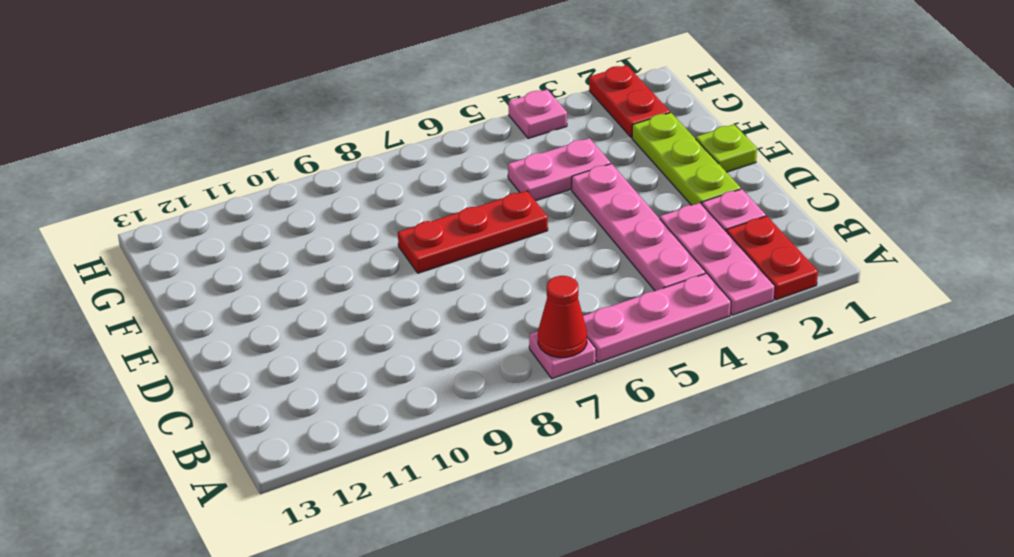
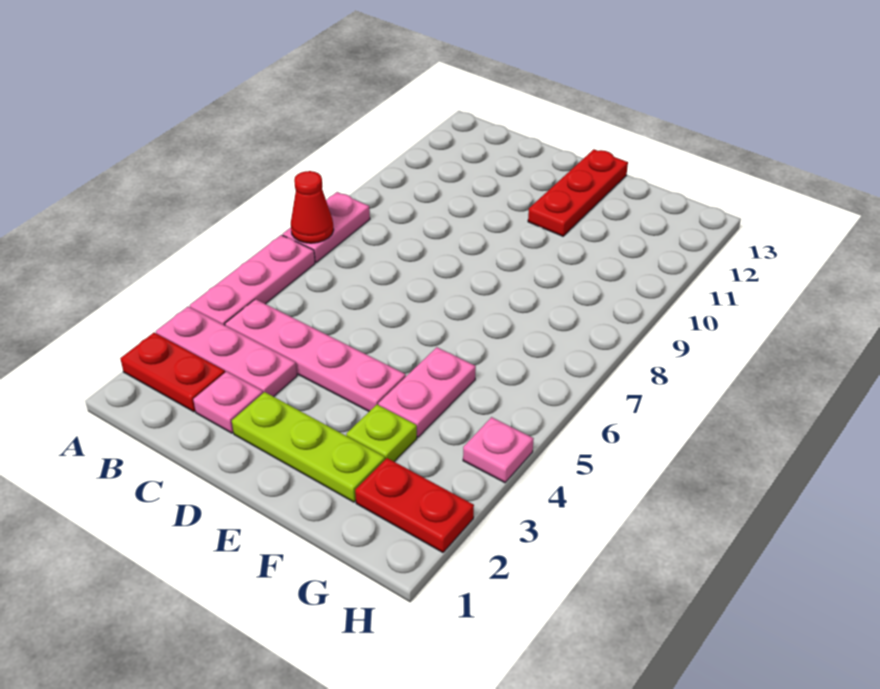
pink plate A7 level 1 -> pink plate A7:A8 level 1
lime plate E1 level 1 -> lime plate F3 level 1
red plate E6:E8 level 1 -> red plate E11:E13 level 1

